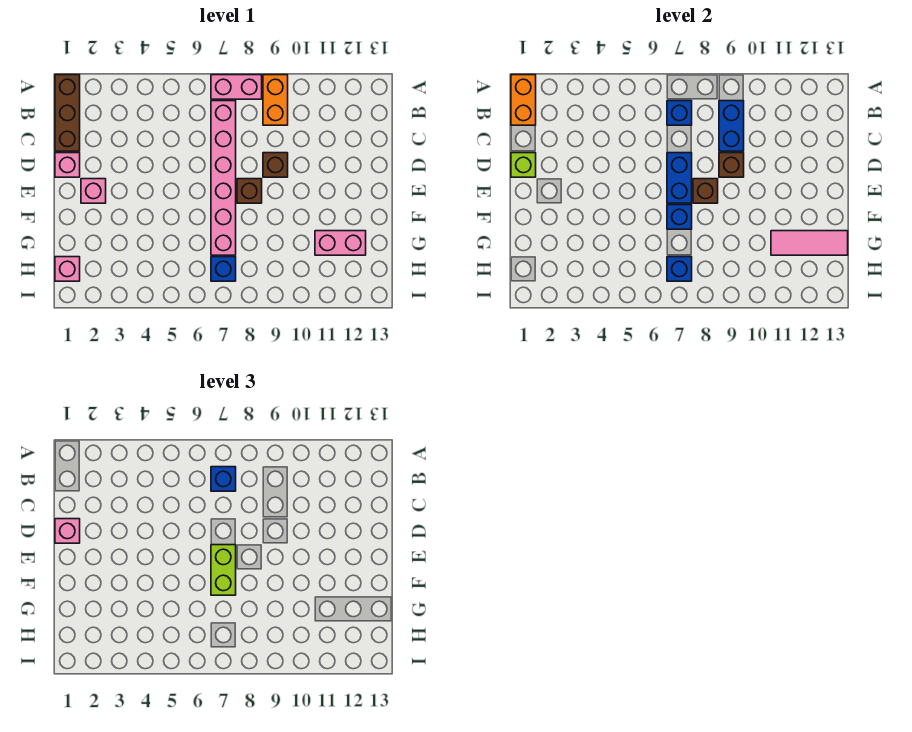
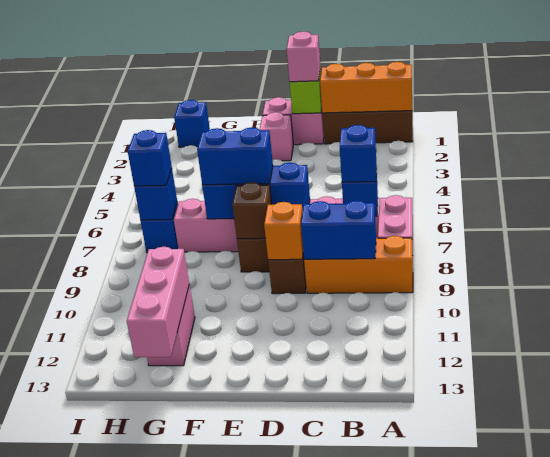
orange brick A1:B1 level 2 -> orange brick A1:C1 level 2
orange brick A9:B9 level 1 -> orange brick A9:C9 level 1
pink brick D1 level 1 -> pink brick D1:E1 level 1
brown brick D9 level 2 -> orange brick D9 level 2
lime brick E7:F7 level 3 -> blue brick E7:F7 level 3
pink tile G11:G13 level 2 -> pink brick G11:G13 level 2
pink brick H1 level 1 -> blue brick H1 level 1
none -> blue brick H7 level 3

